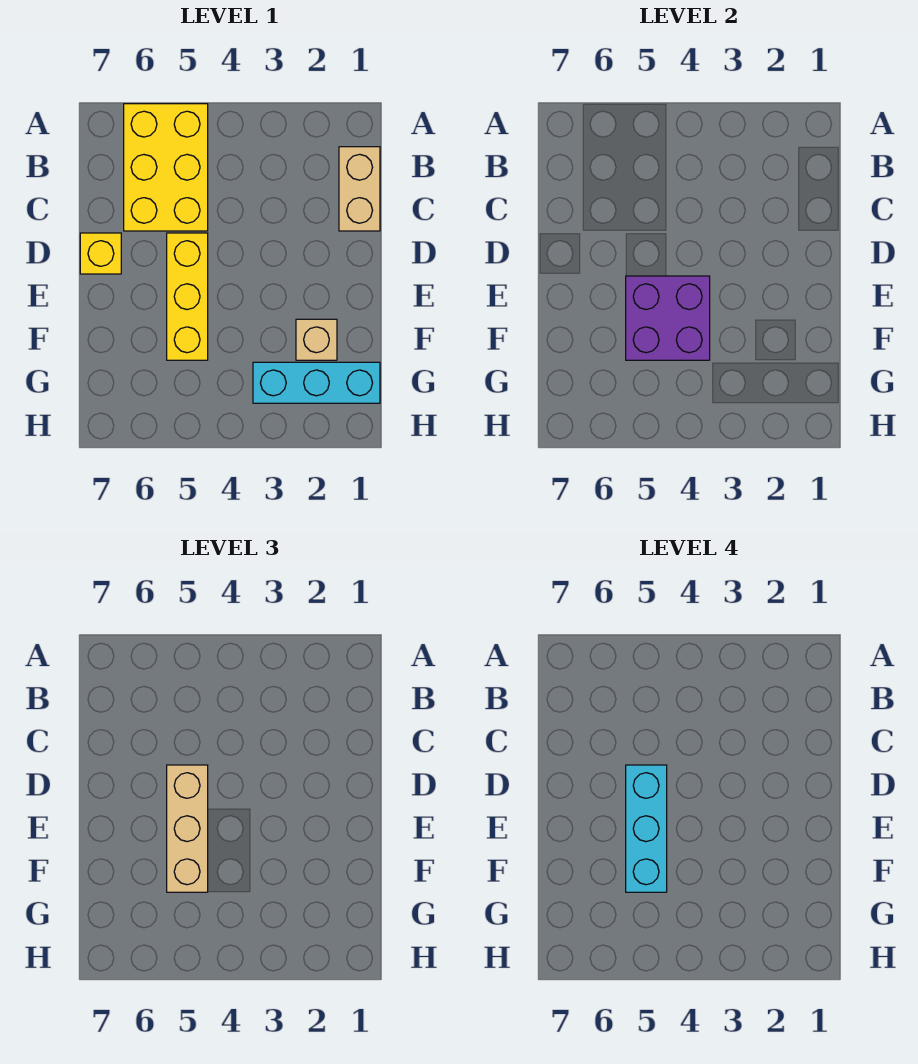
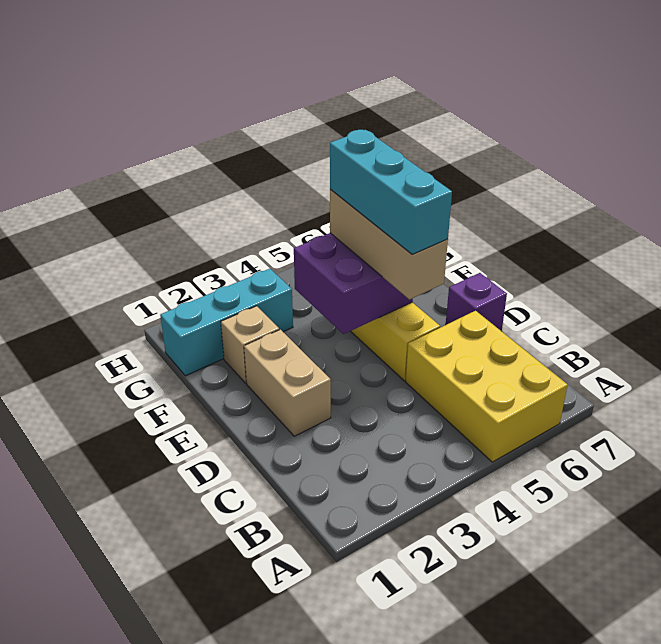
tan brick B1:C1 level 1 -> tan brick D2:E2 level 1
yellow brick D7 level 1 -> purple brick D7 level 1

